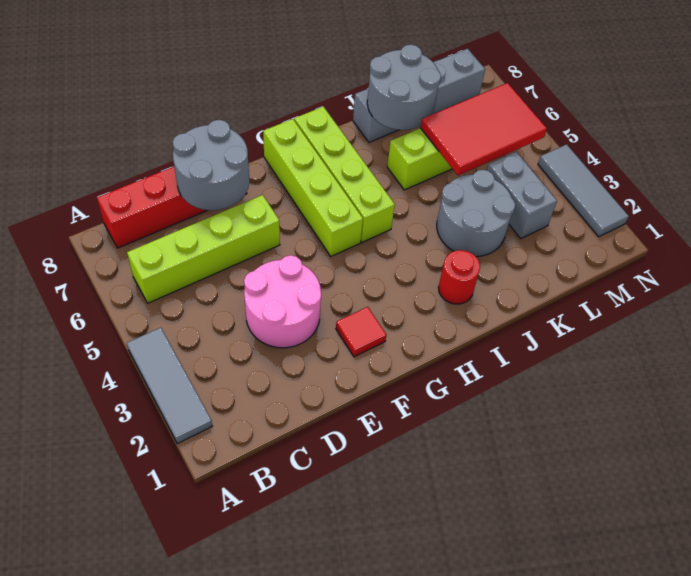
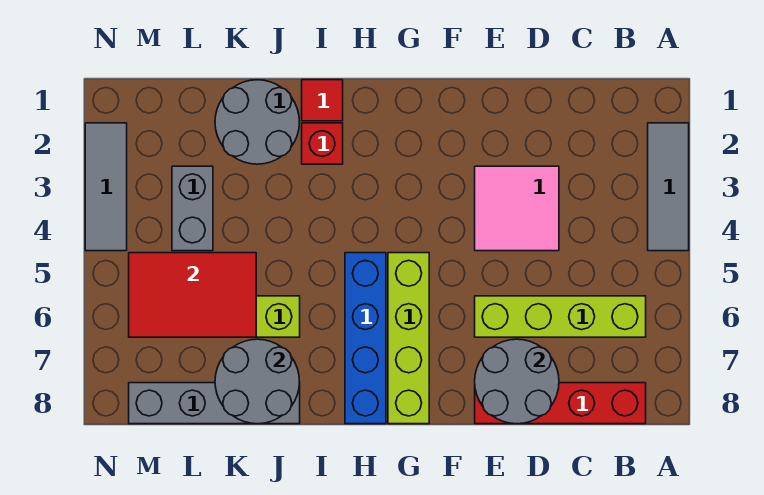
pink round brick D3:E4 level 1 -> pink tile D3:E4 level 1
red tile F2 level 1 -> red tile I1 level 1
lime brick H5:H8 level 1 -> blue brick H5:H8 level 1
red round brick I2 level 1 -> red brick I2 level 1
grey round brick J3:K4 level 1 -> grey round brick J1:K2 level 1

